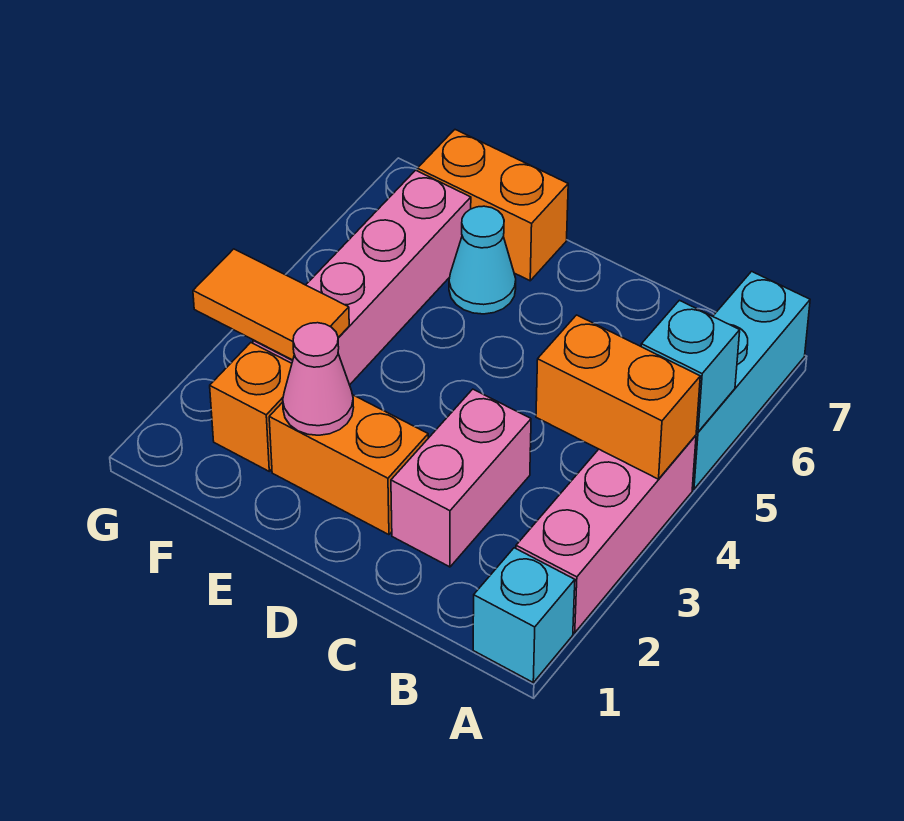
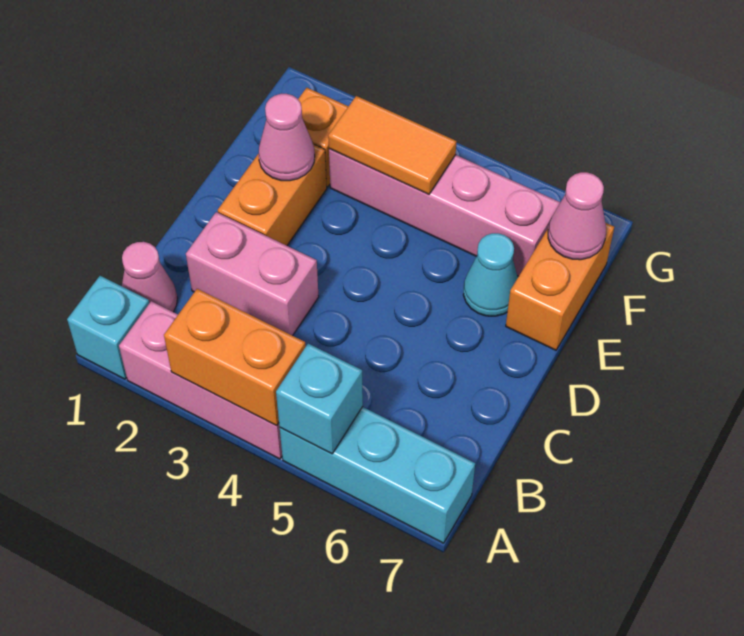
orange brick A4:B4 level 2 -> orange brick A3:A4 level 2
none -> pink cone B1 level 1
orange tile F3:G3 level 2 -> orange tile F3:F4 level 2
none -> pink cone F7 level 2

